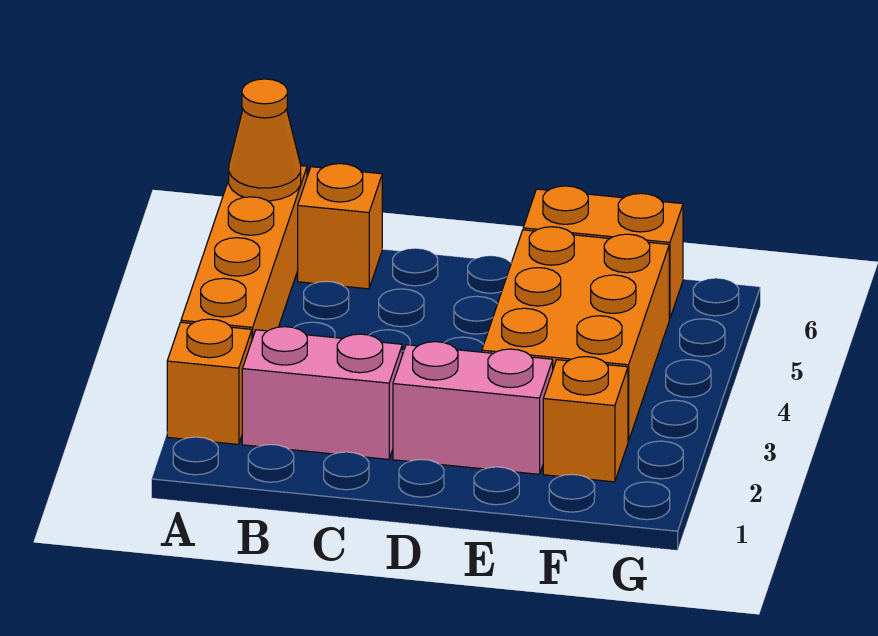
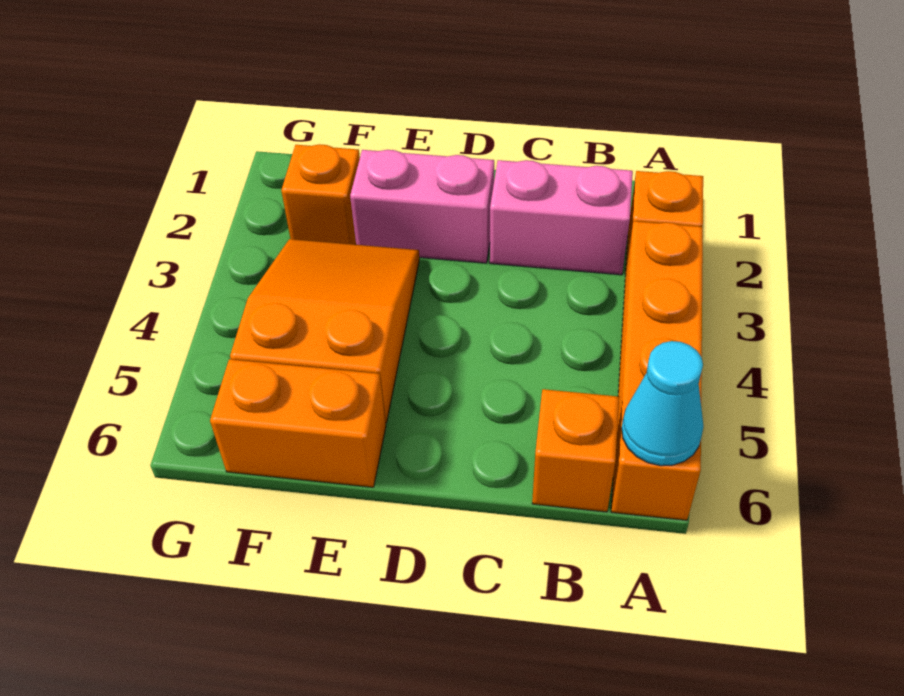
orange cone A6 level 2 -> cyan cone A6 level 2
orange brick E3:F5 level 1 -> orange slope E3:F5 level 1 top 5

